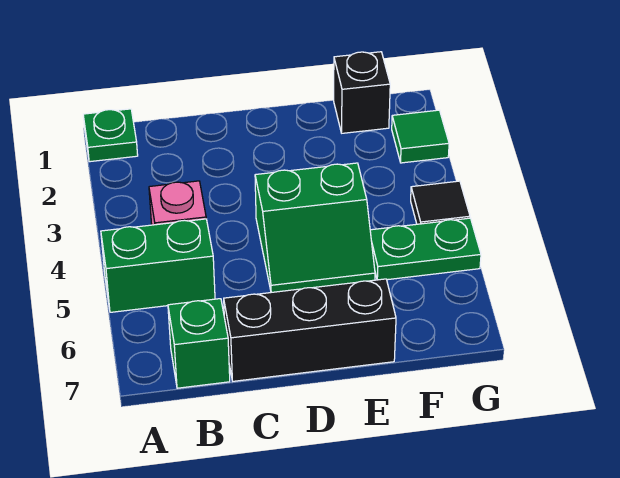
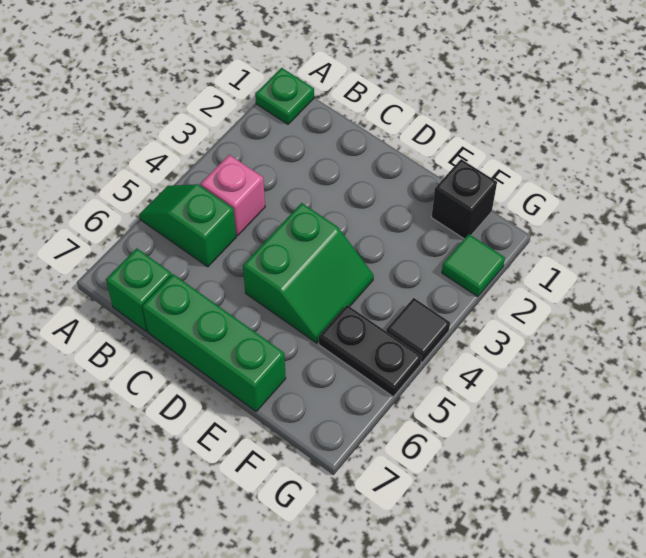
green brick A5:B5 level 1 -> green slope A5:B5 level 1 top B
black brick C7:E7 level 1 -> green brick C7:E7 level 1
green slope D4:E5 level 1 top 4 -> green slope D4:E5 level 1 top D
green plate F5:G5 level 1 -> black plate F5:G5 level 1

